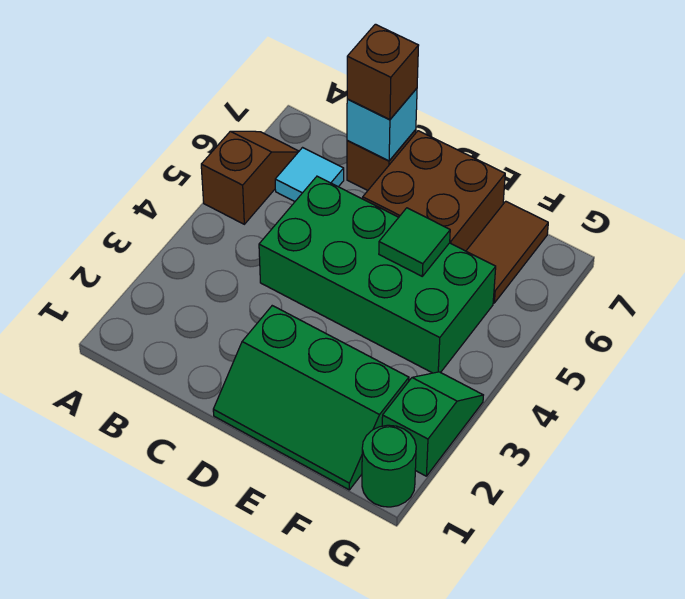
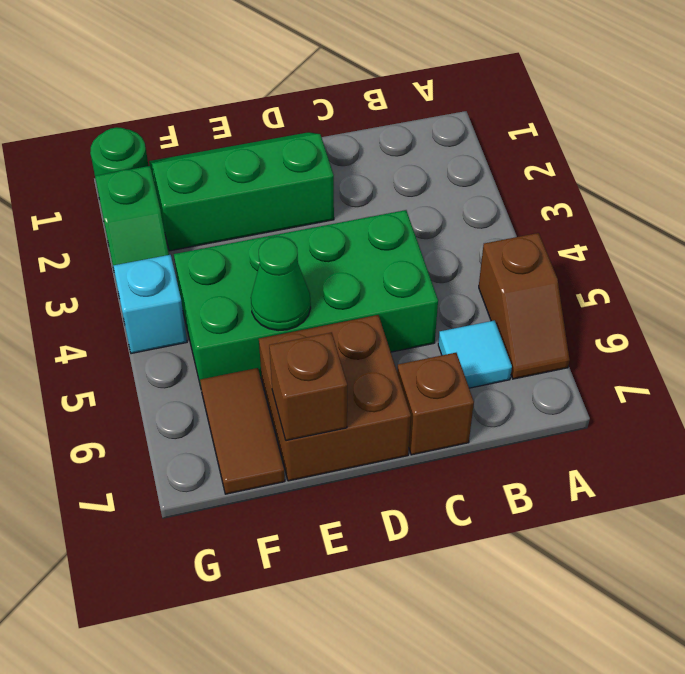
cyan brick C7 level 2 -> cyan brick G4 level 1
brown brick C7 level 3 -> brown brick E7 level 2
green tile E5 level 2 -> green cone E5 level 2

